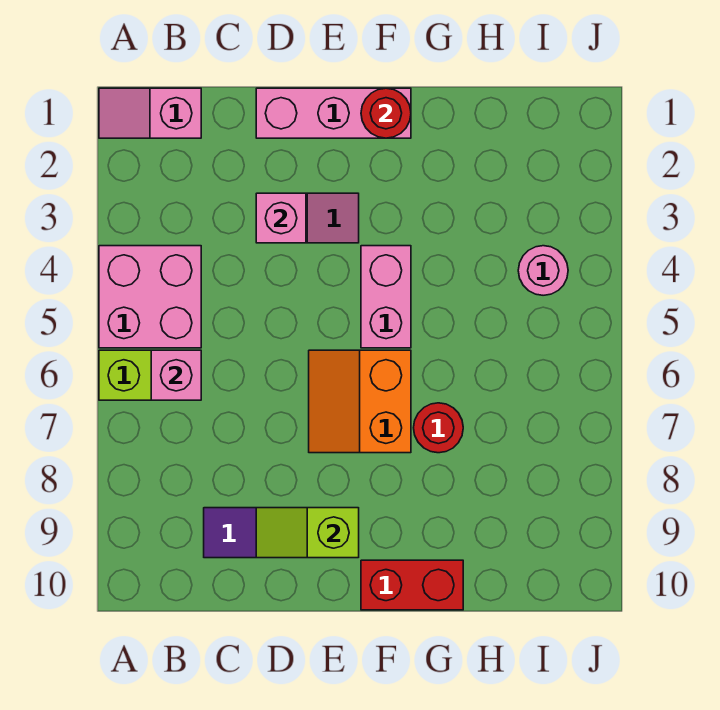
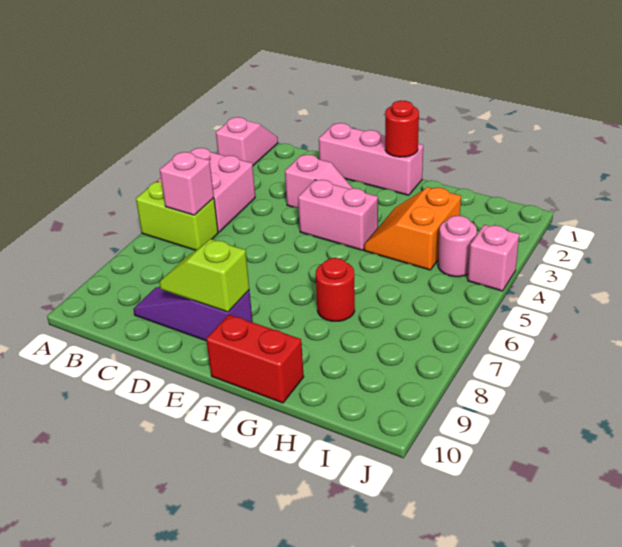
pink slope A1:B1 level 1 top B -> pink slope A1:A2 level 1 top 2
pink brick D3 level 2 -> pink brick J4 level 1
orange slope E6:F7 level 1 top F -> orange slope G3:H4 level 1 top H
pink brick F4:F5 level 1 -> pink brick E4:F4 level 1

